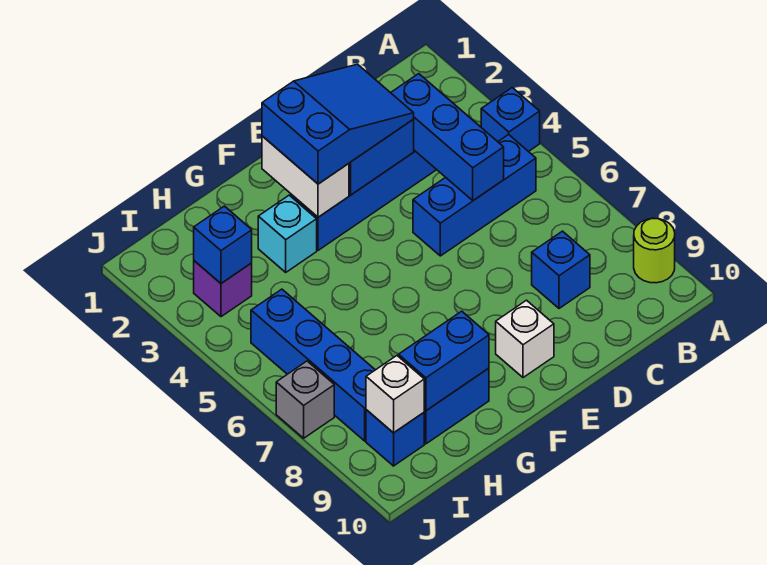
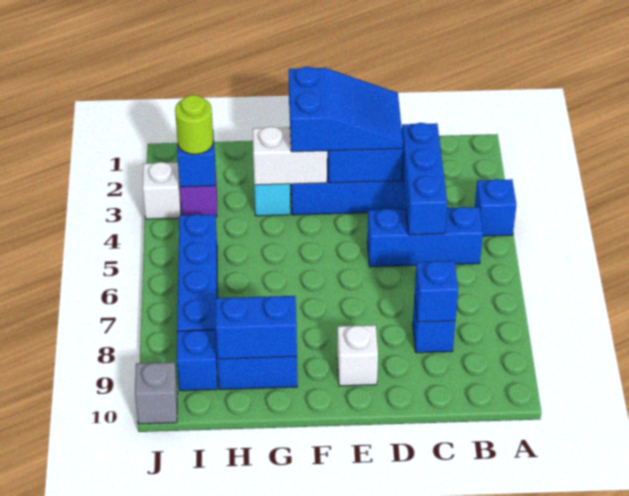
lime round brick A9 level 1 -> lime round brick I3 level 3
none -> blue brick C8 level 2
white brick F2:F3 level 2 -> white brick F3:G3 level 2
white brick I9 level 2 -> white brick J3 level 1
grey brick J7 level 1 -> grey brick J10 level 1

